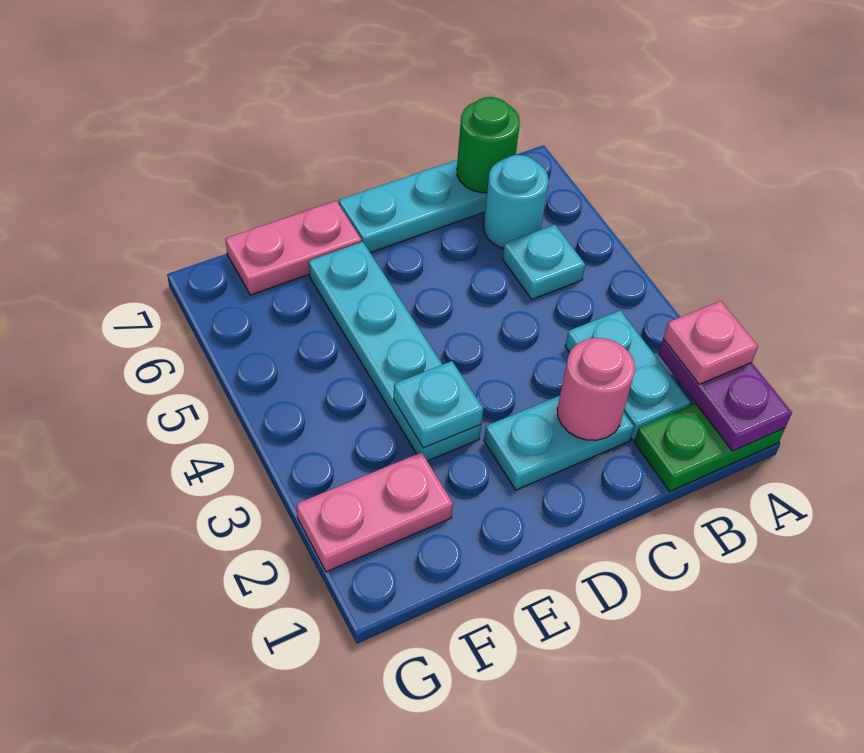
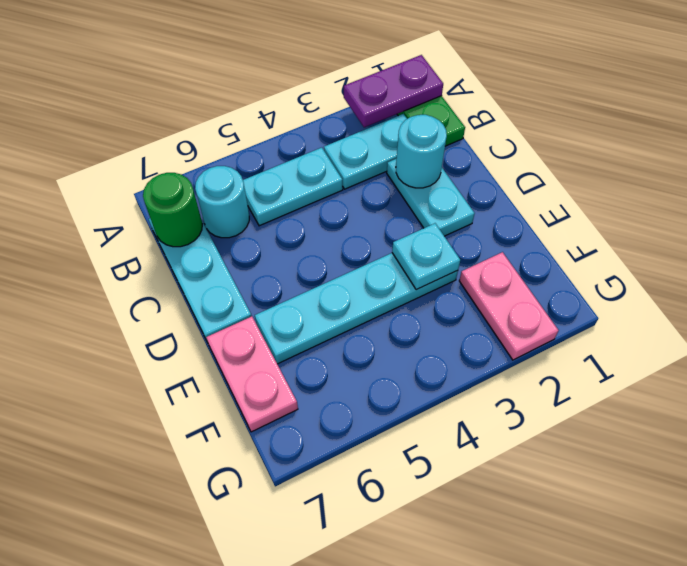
pink plate A2 level 3 -> none
cyan plate B5 level 1 -> cyan plate B4:B5 level 1
pink round brick C2 level 2 -> cyan round brick C2 level 2

